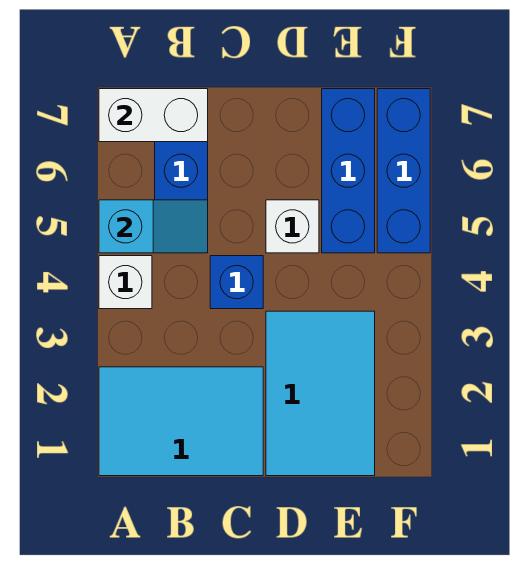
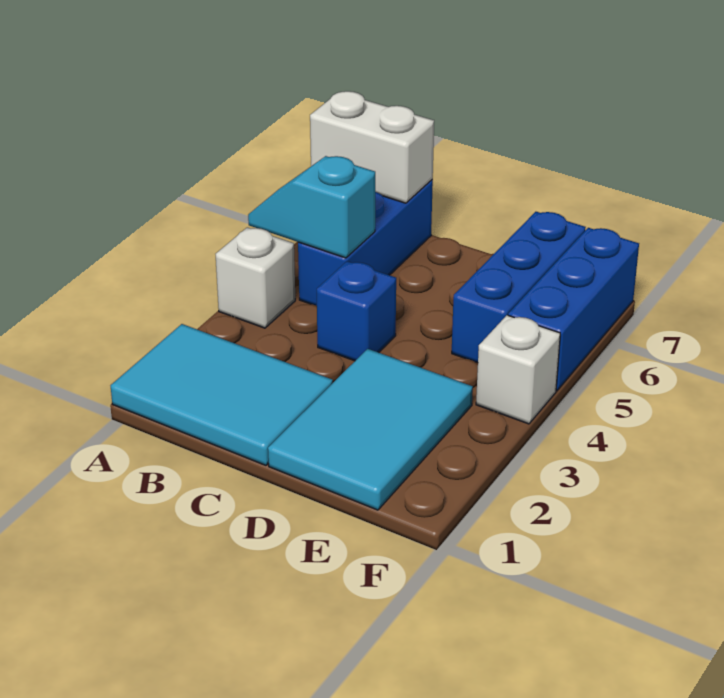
cyan slope A5:B5 level 2 top A -> cyan slope A5:B5 level 2 top B
white brick D5 level 1 -> white brick F4 level 1

